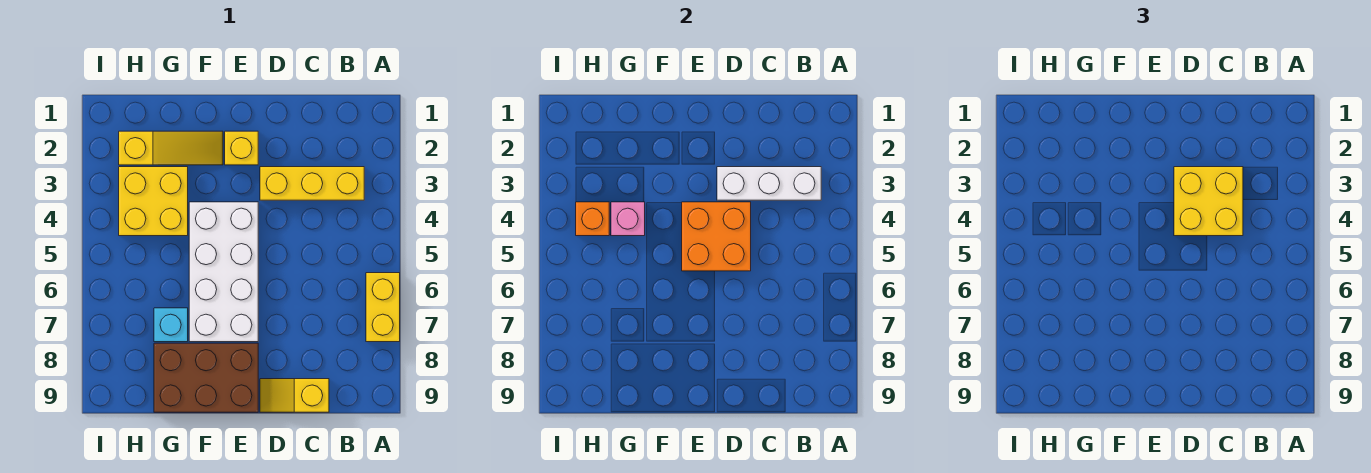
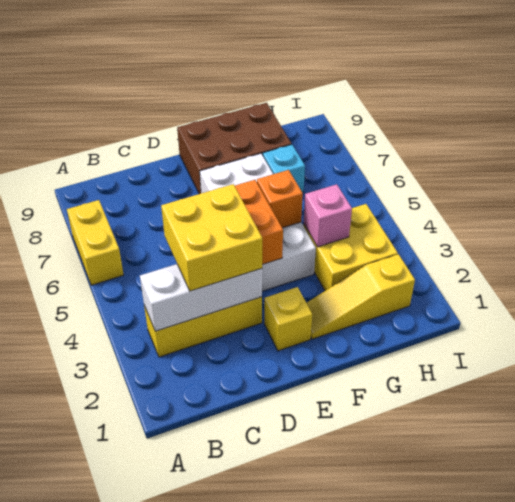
yellow slope C9:D9 level 1 top C -> none
orange brick H4 level 2 -> orange brick F5 level 2

